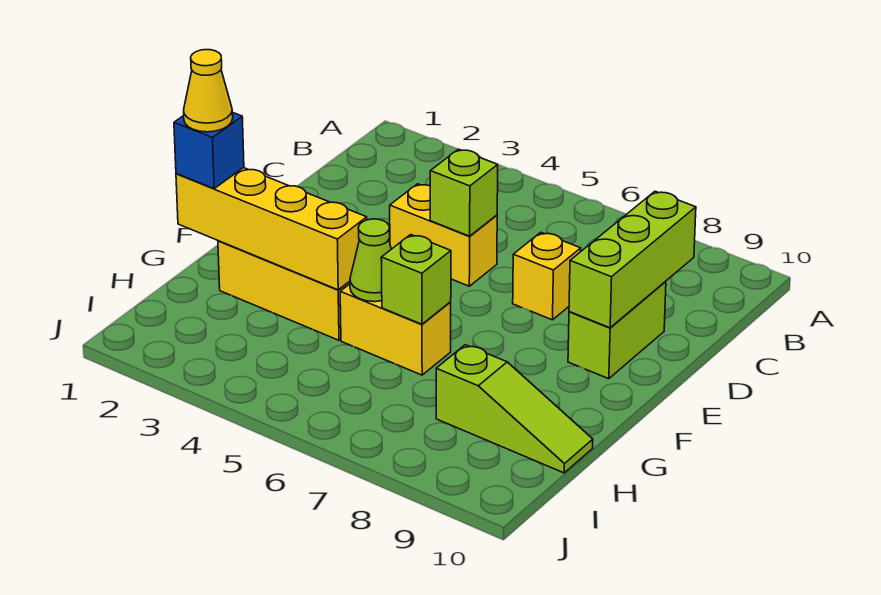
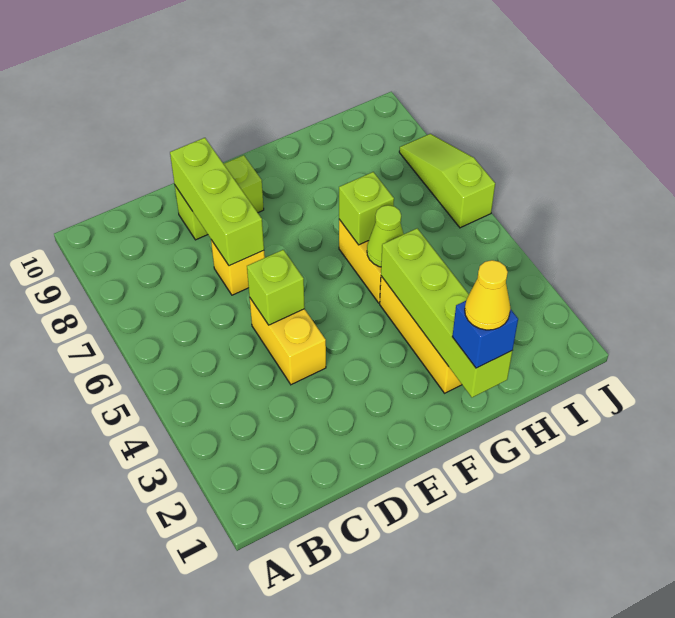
lime brick C9:E9 level 2 -> lime brick D7:D9 level 2
yellow brick G1:G4 level 2 -> lime brick G1:G4 level 2
lime slope H8:H10 level 1 top 8 -> lime slope J6:J8 level 1 top 6

